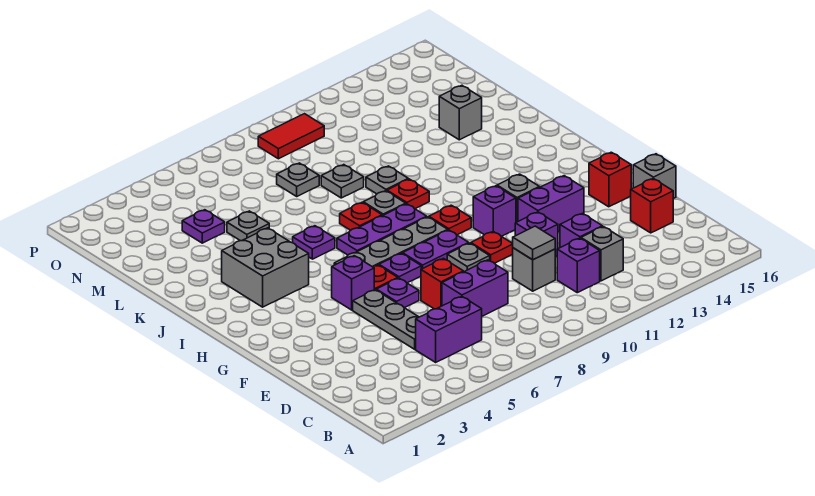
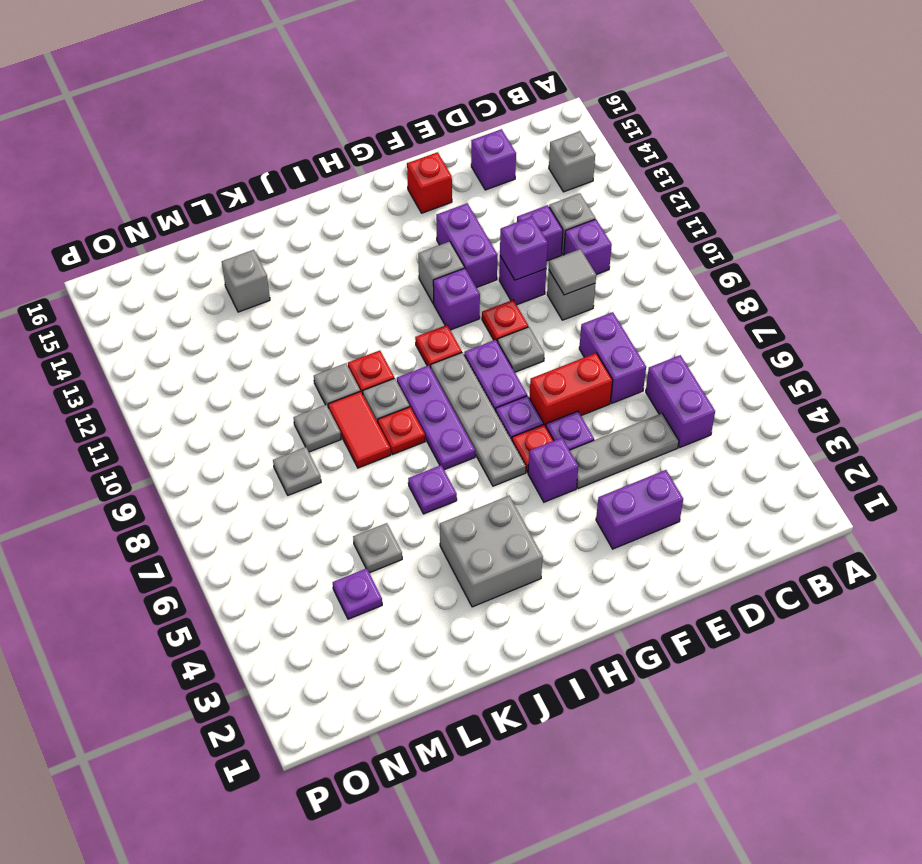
red brick D15 level 1 -> purple brick D15 level 1
none -> purple brick E3:F3 level 1
red brick E7 level 1 -> red brick E7:F7 level 1
none -> purple brick E11 level 2
grey brick E16 level 1 -> grey brick B14 level 1
red tile O9:O10 level 1 -> red tile K8:K9 level 1

